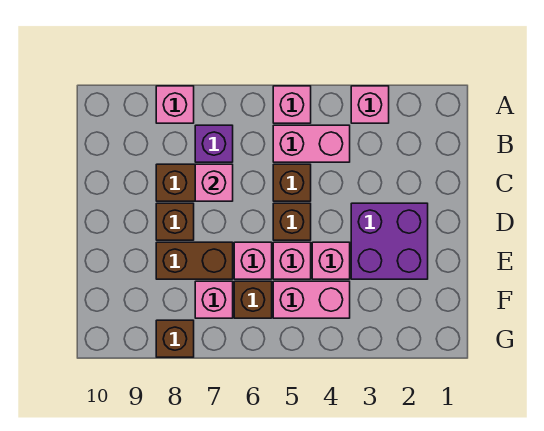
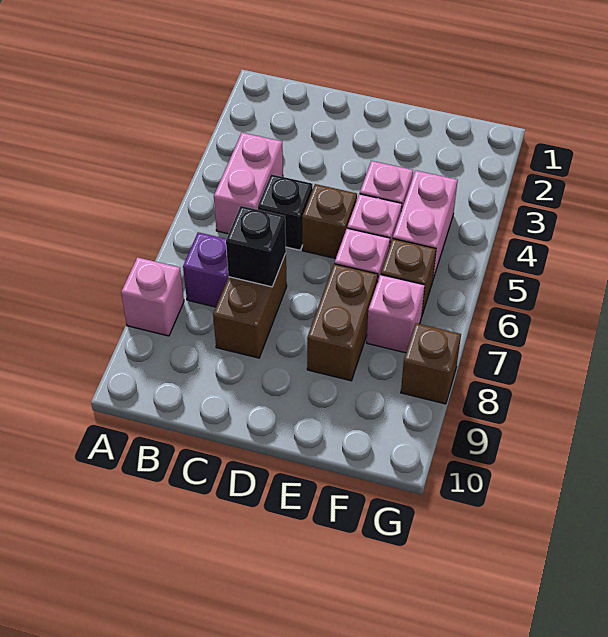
pink brick A3 level 1 -> none
pink brick A5 level 1 -> none
brown brick C5 level 1 -> black brick C5 level 1
pink brick C7 level 2 -> black brick C7 level 2
purple brick D2:E3 level 1 -> none
brown brick D8 level 1 -> none

